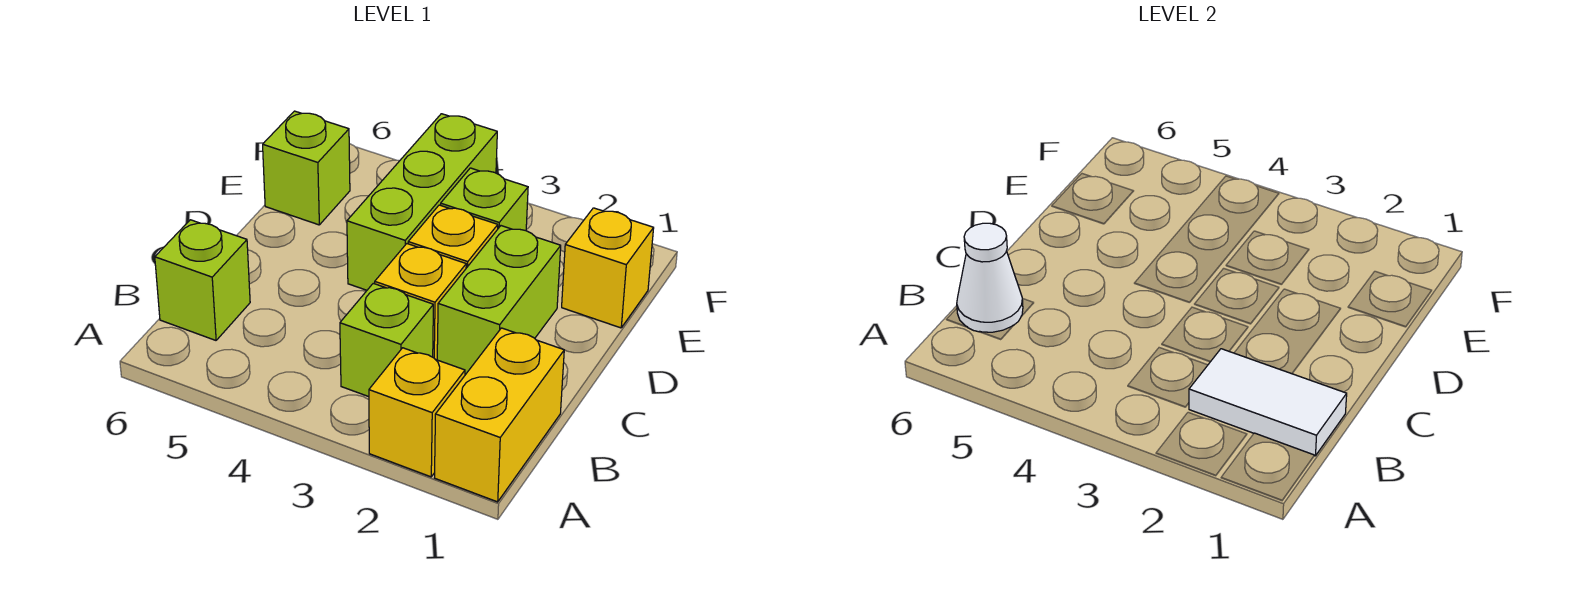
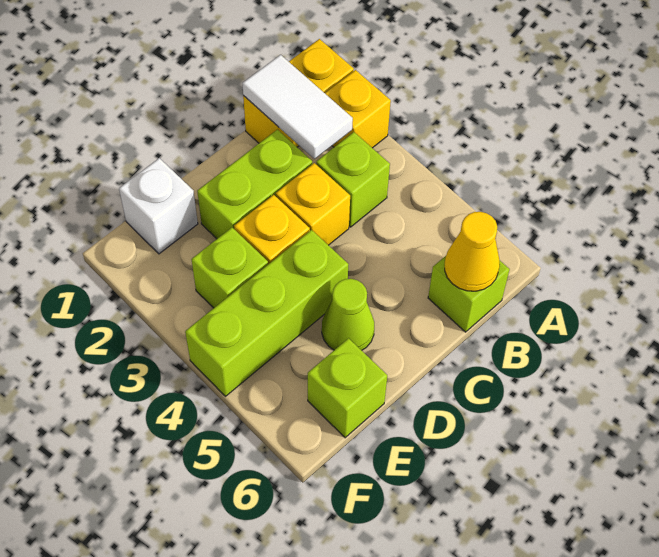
white cone B6 level 2 -> yellow cone B6 level 2
none -> lime cone D5 level 1
yellow brick E1 level 1 -> white brick E1 level 1

